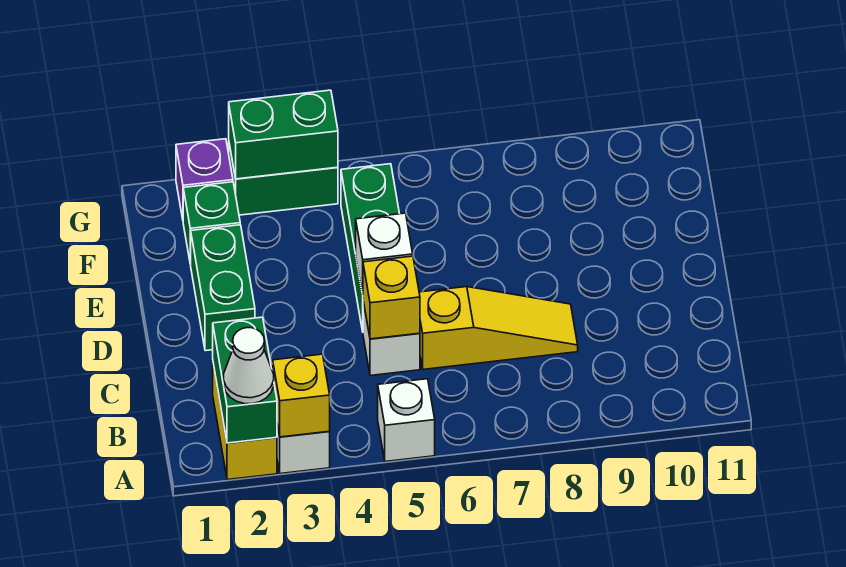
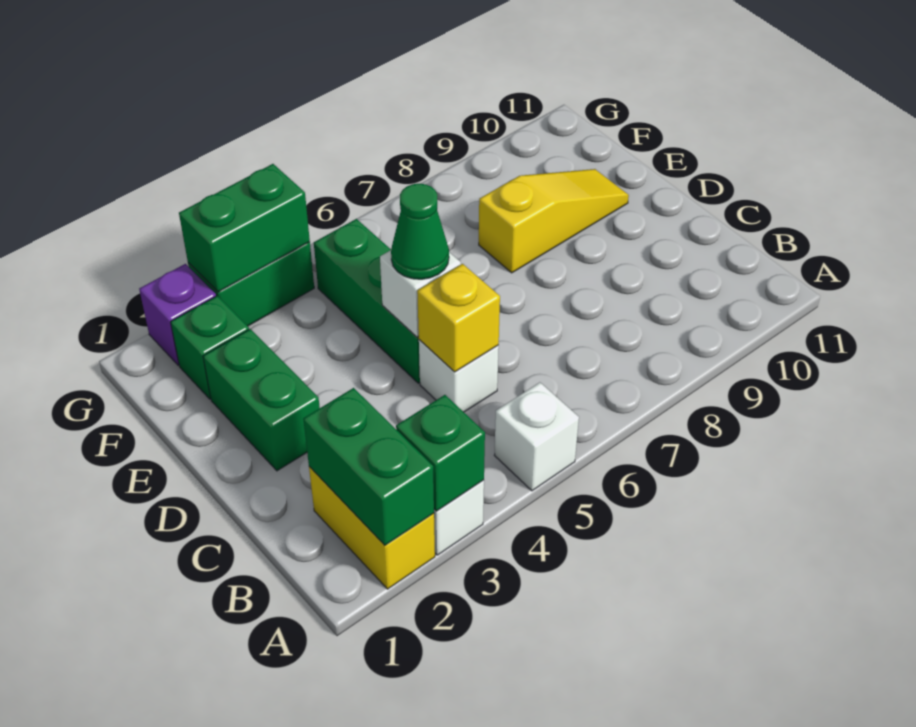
white cone A2 level 3 -> none
yellow brick A3 level 2 -> green brick A3 level 2
yellow slope C6:C8 level 1 top 6 -> yellow slope E8:E10 level 1 top 8
none -> green cone D5 level 3

